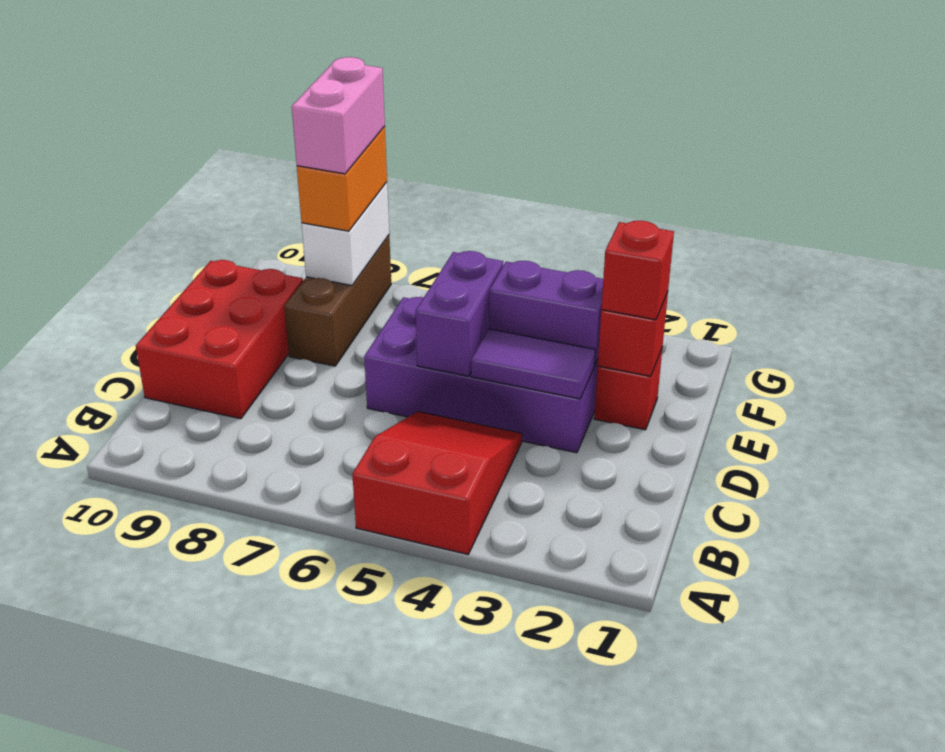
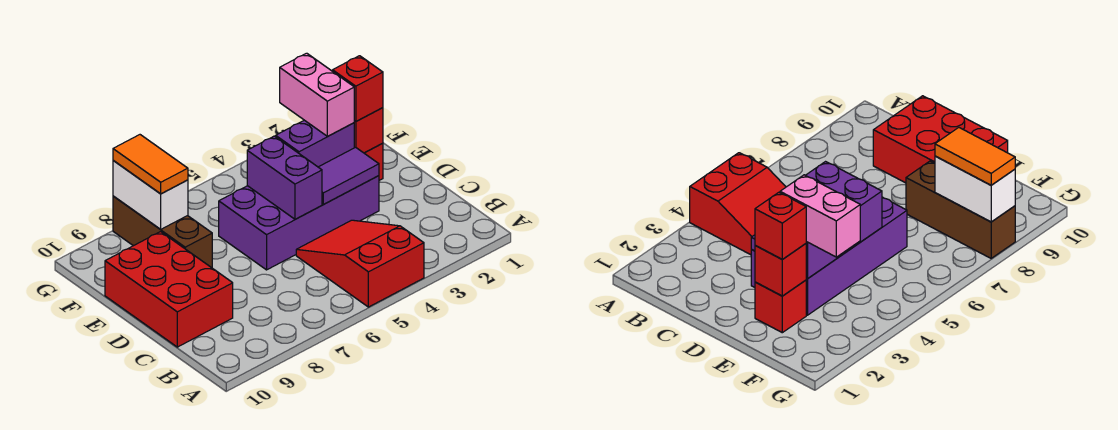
orange brick F8:G8 level 3 -> orange tile F8:G8 level 3
pink brick F8:G8 level 4 -> pink brick E3:F3 level 3

